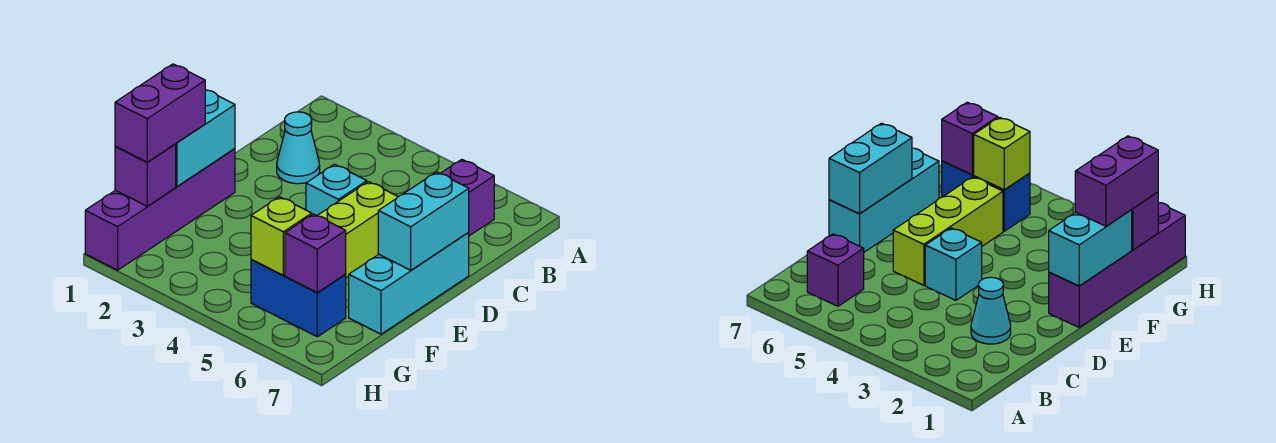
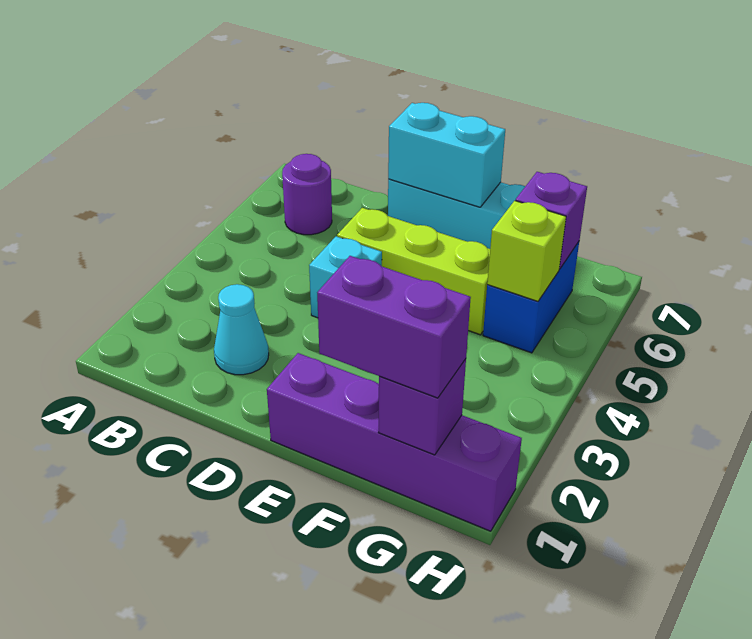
purple brick B6 level 1 -> purple round brick B6 level 1
cyan brick E1:F1 level 2 -> none

